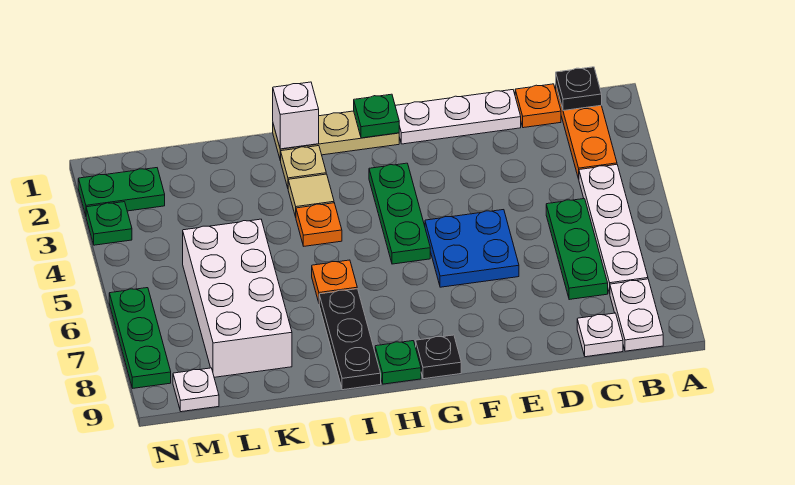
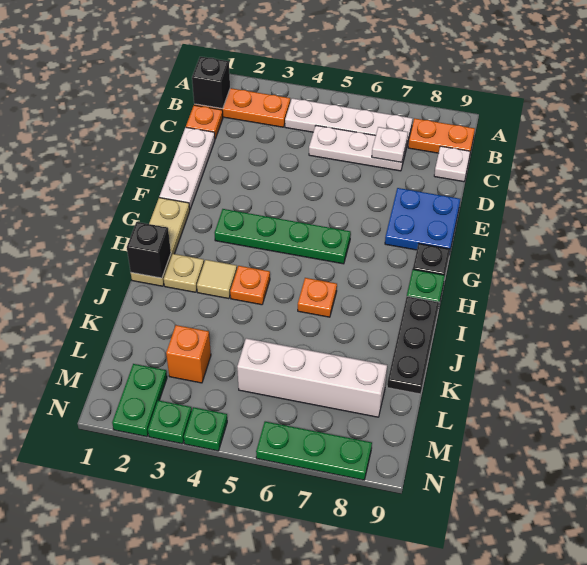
black plate B1 level 2 -> black brick B1 level 2
white plate B8:B9 level 1 -> orange plate B8:B9 level 1
green plate C5:C7 level 1 -> white plate C5:C7 level 1
blue plate E5:F6 level 1 -> blue plate E8:F9 level 1
green plate G1 level 2 -> green plate N4 level 1
green plate G3:G5 level 1 -> green plate G3:G6 level 1
white brick I1 level 2 -> black brick I1 level 2
black plate I7:I9 level 1 -> black plate I9:K9 level 1
white brick K5:L8 level 1 -> white brick L5:L8 level 1
none -> orange brick L3 level 1
white plate M9 level 1 -> white plate C7 level 2

